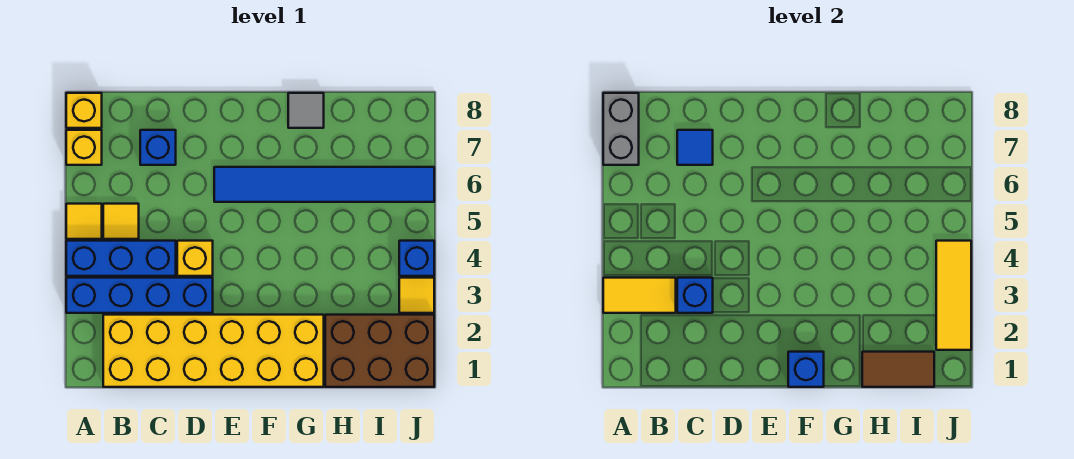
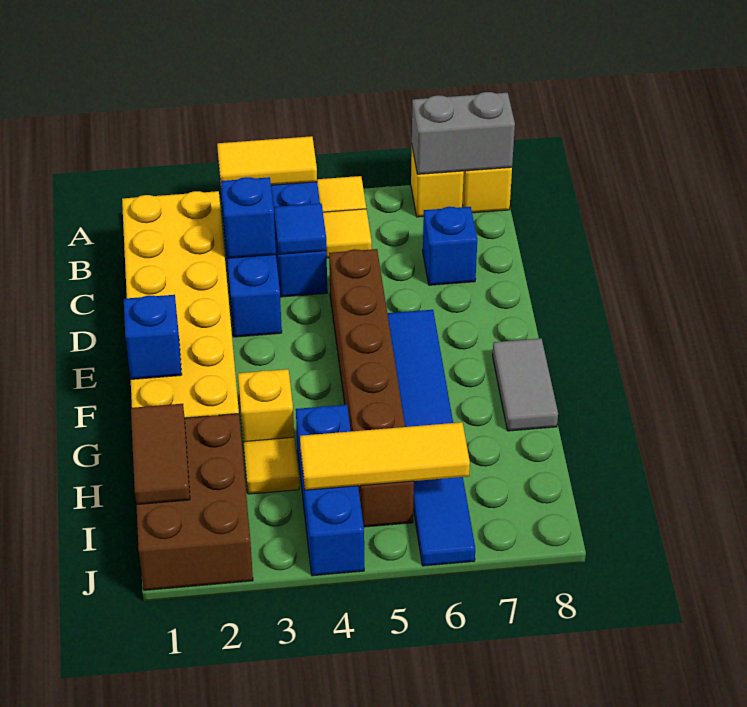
yellow tile A3:B3 level 2 -> yellow tile A3:A4 level 2
blue tile C7 level 2 -> blue tile C4 level 2
yellow brick D4 level 1 -> yellow brick G3 level 1
none -> brown brick D5:I5 level 1
grey tile G8 level 1 -> grey tile F8:G8 level 1
yellow tile J2:J4 level 2 -> yellow tile I4:I6 level 2
yellow tile J3 level 1 -> yellow tile H3 level 1
blue brick J4 level 1 -> blue brick H4:J4 level 1

